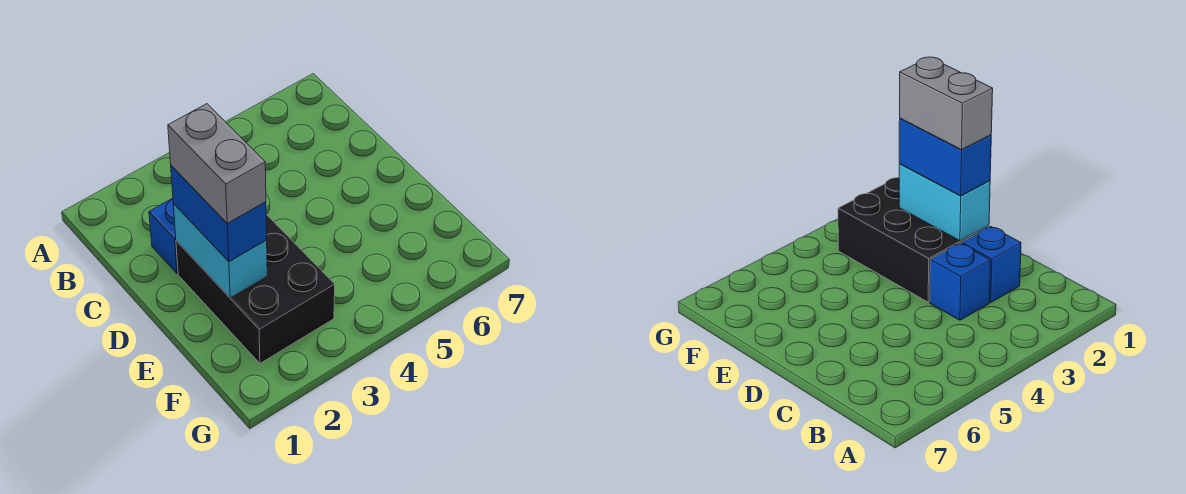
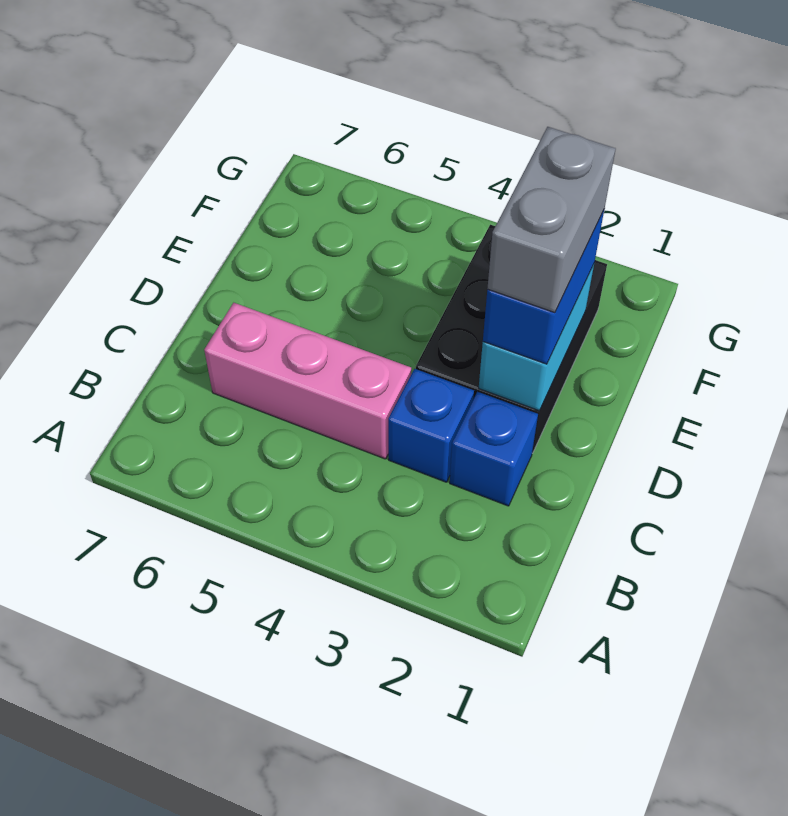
none -> pink brick C4:C6 level 1

